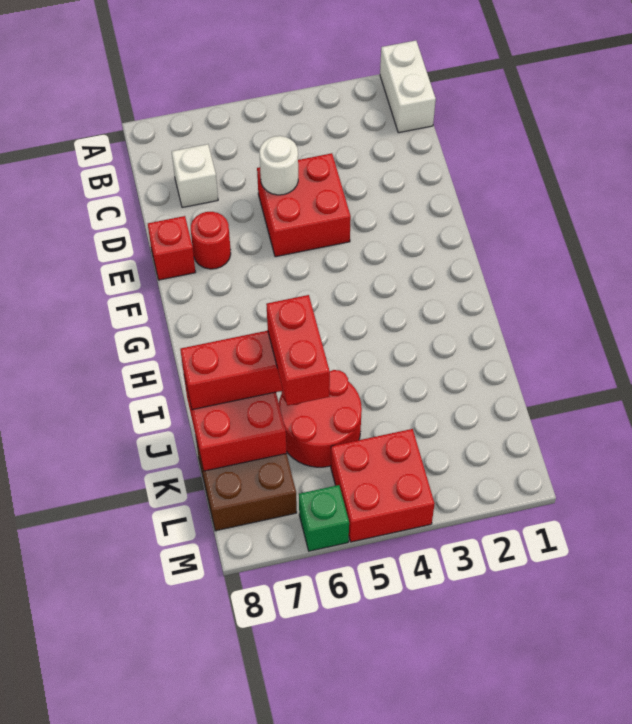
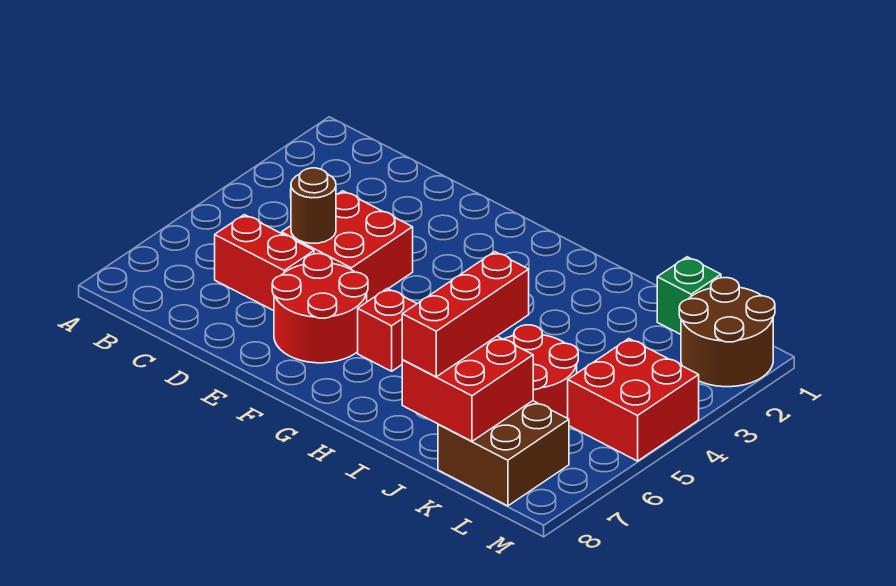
white brick A1:B1 level 1 -> none
white brick C7 level 1 -> none
white round brick D5 level 2 -> brown round brick D5 level 2
red round brick E7 level 1 -> red round brick E6:F7 level 1
red brick E8 level 1 -> red brick G6 level 1
red brick J6:K6 level 4 -> red brick C6:D6 level 1
none -> brown round brick L1:M2 level 1
green brick M6 level 1 -> green brick K1 level 1

